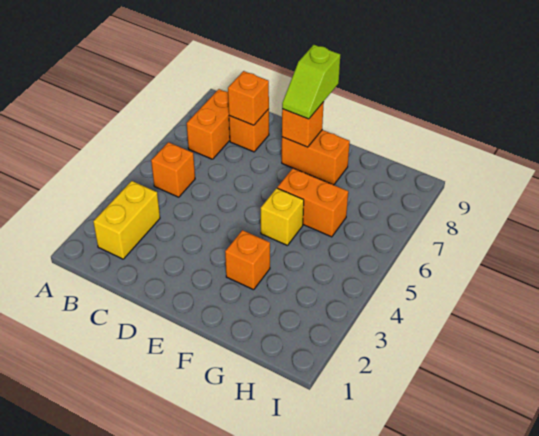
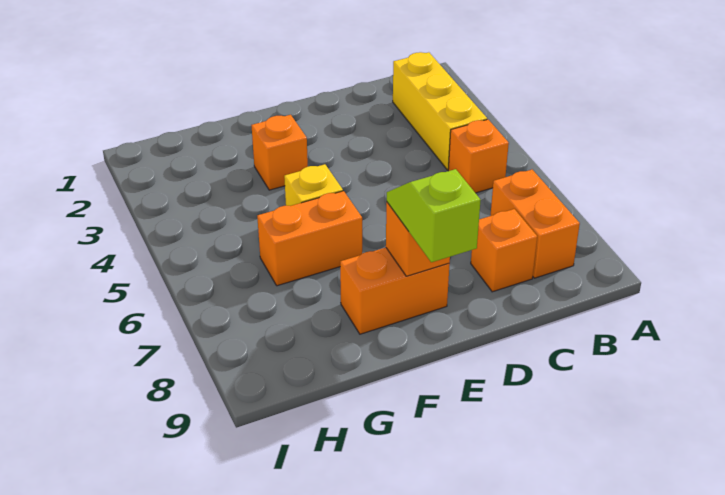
yellow brick B2:B3 level 1 -> yellow brick B2:B4 level 1
orange brick C8 level 2 -> none

